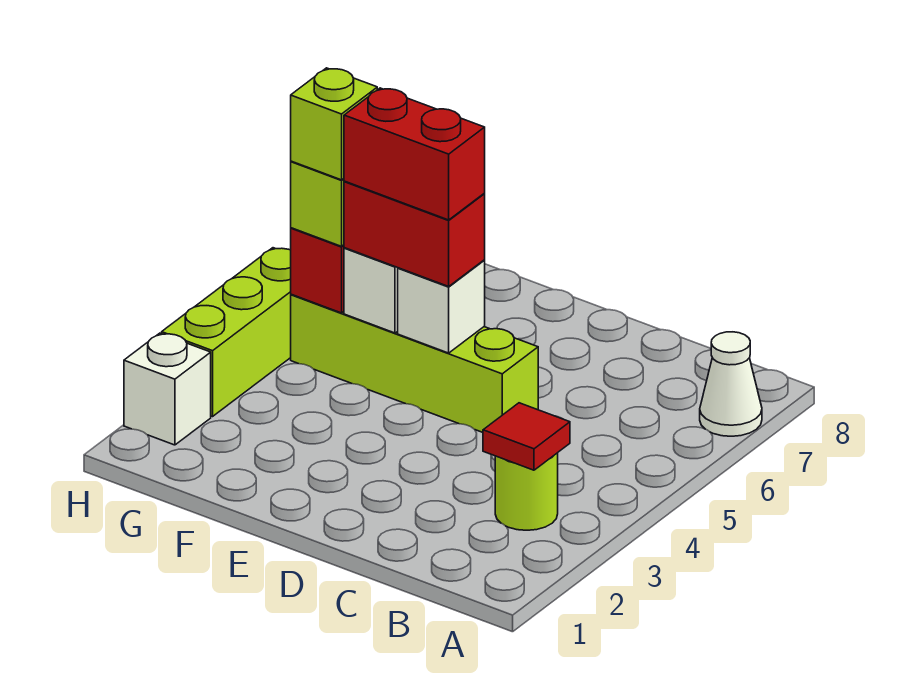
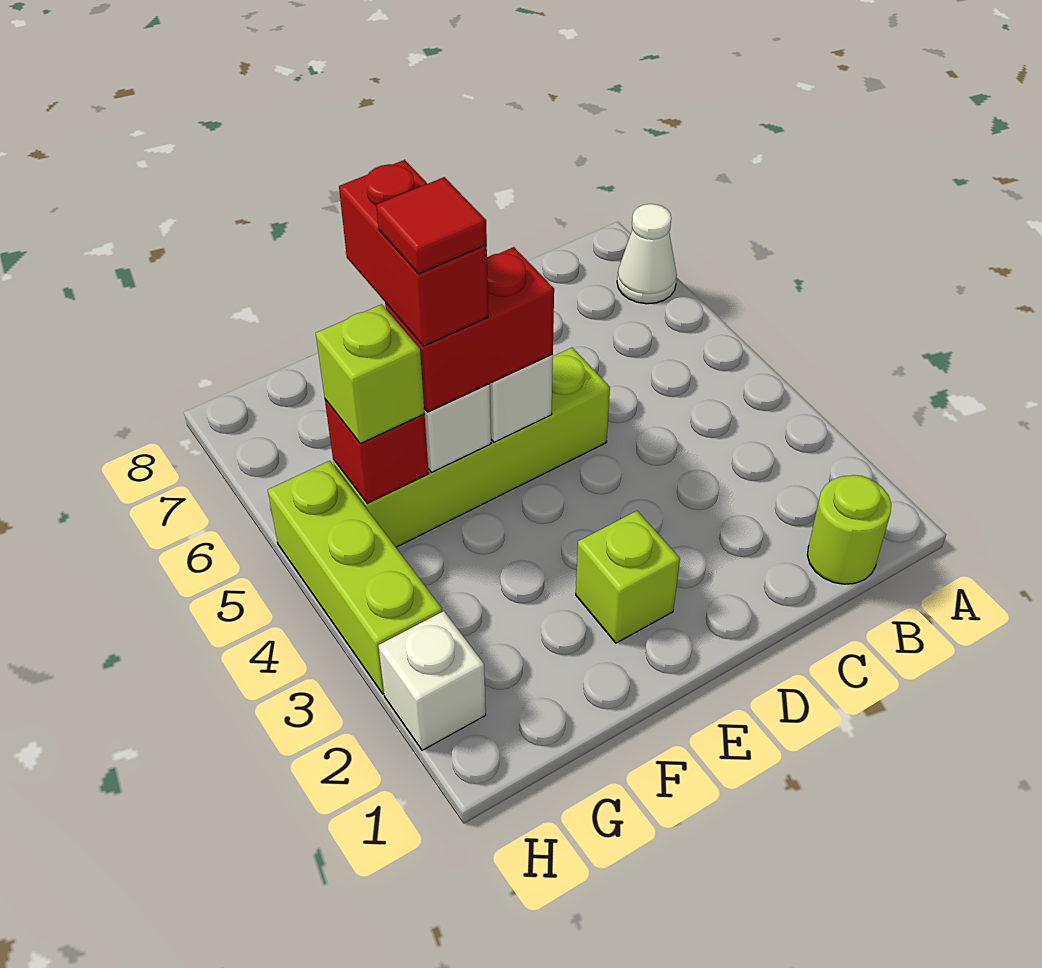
lime round brick B3 level 1 -> lime round brick B1 level 1
red tile B3 level 2 -> red tile F5 level 5
red brick E5:F5 level 4 -> red brick F5:F6 level 4
lime brick G5 level 4 -> lime brick E2 level 1

